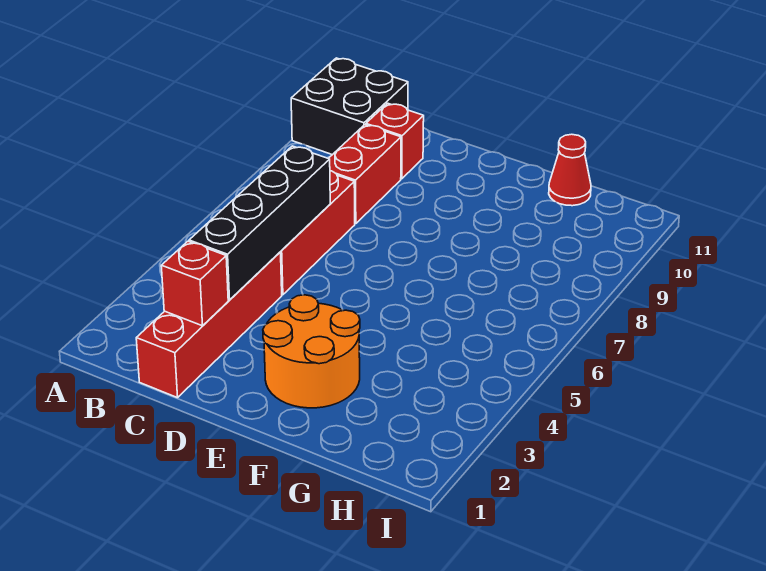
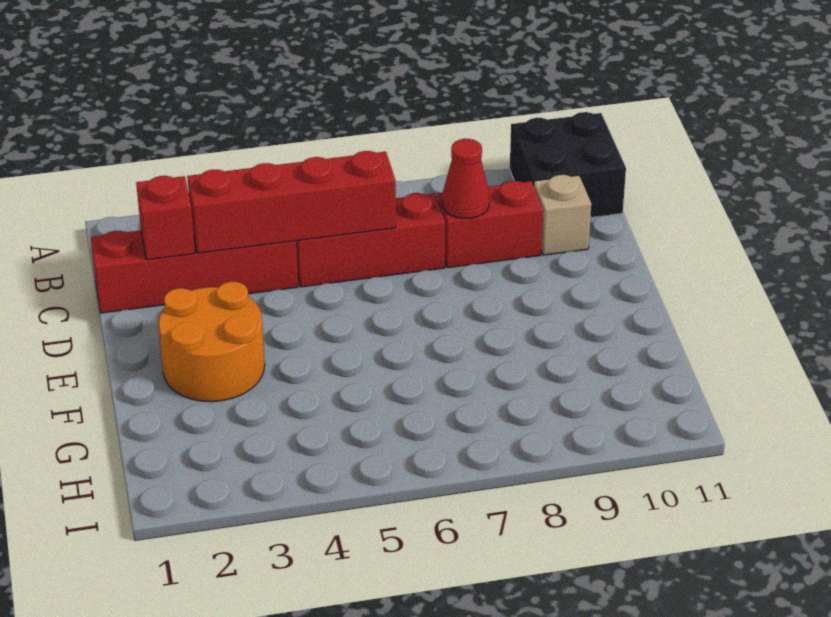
black brick C3:C6 level 2 -> red brick C3:C6 level 2
red brick C10 level 1 -> tan brick C10 level 1
red cone G11 level 1 -> red cone C8 level 2

